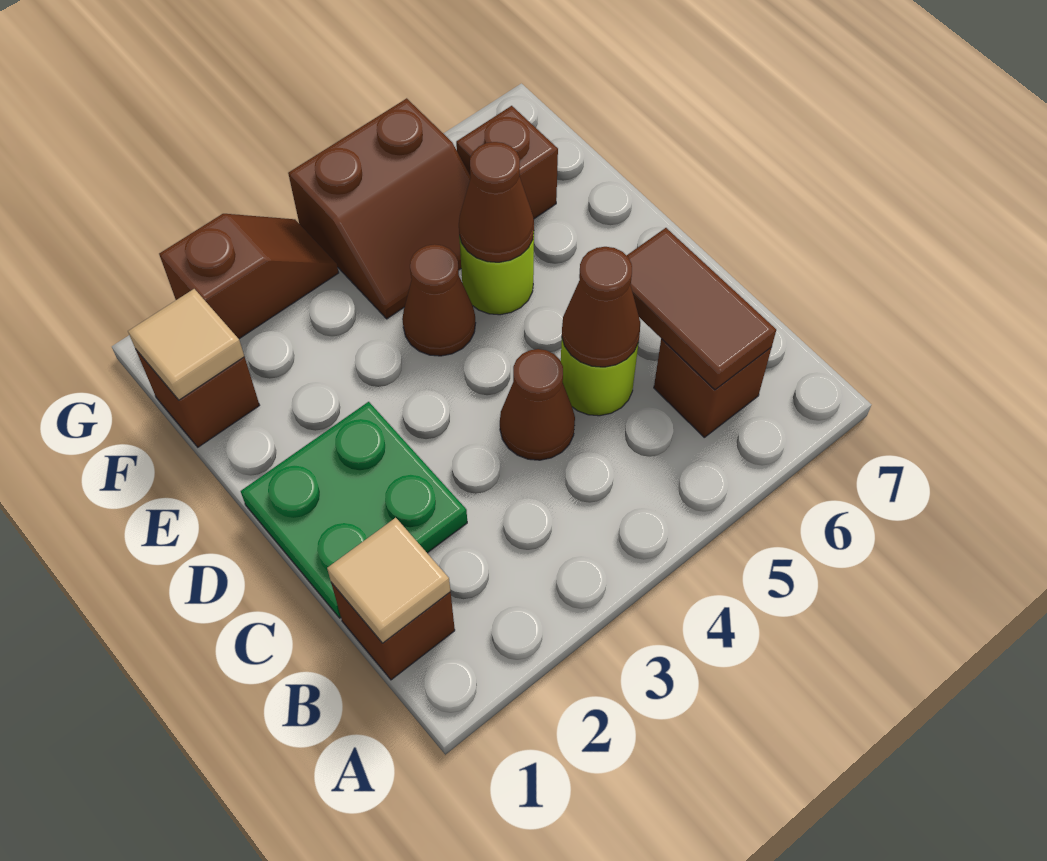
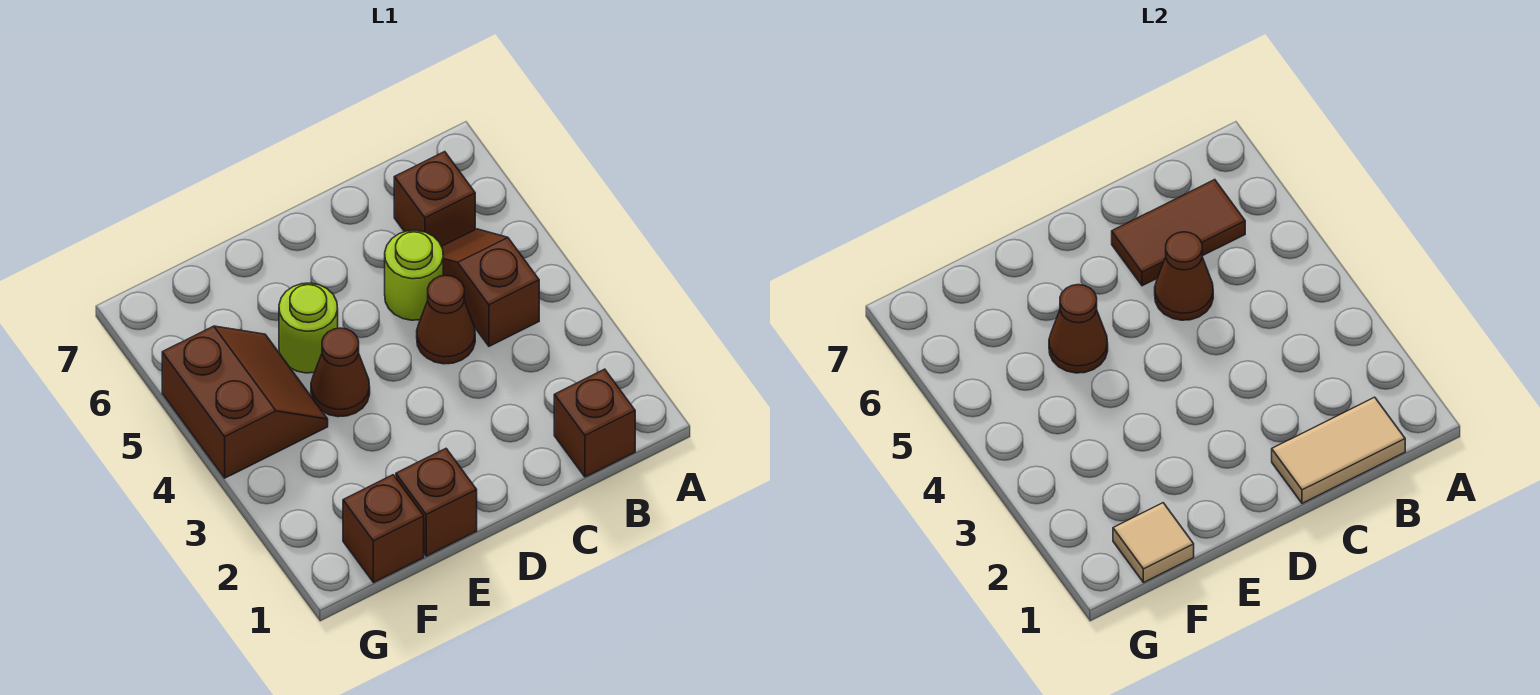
tan tile B1 level 2 -> tan tile B1:C1 level 2
green plate C1:D2 level 1 -> none
brown brick F6 level 1 -> brown brick E1 level 1
brown slope G2:G3 level 1 top 2 -> brown slope B4:B5 level 1 top 4

